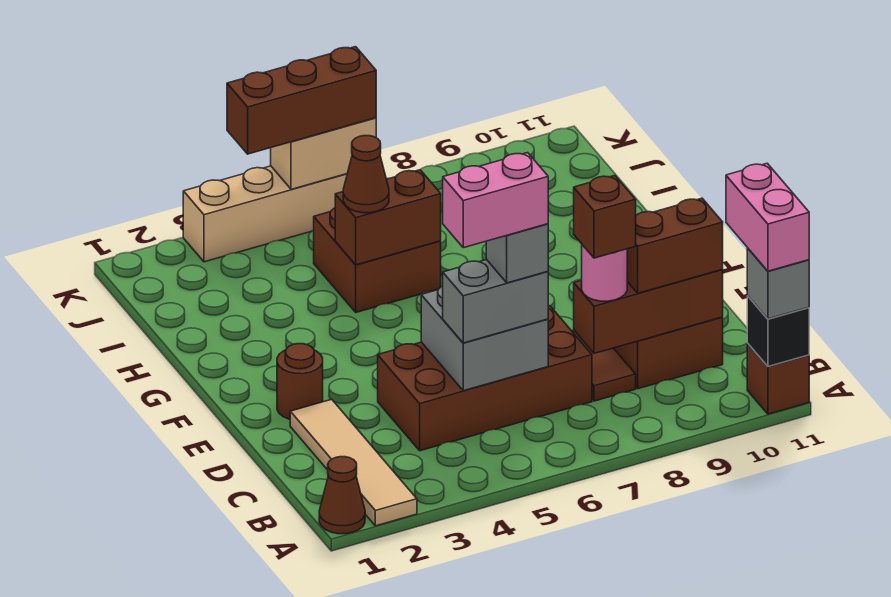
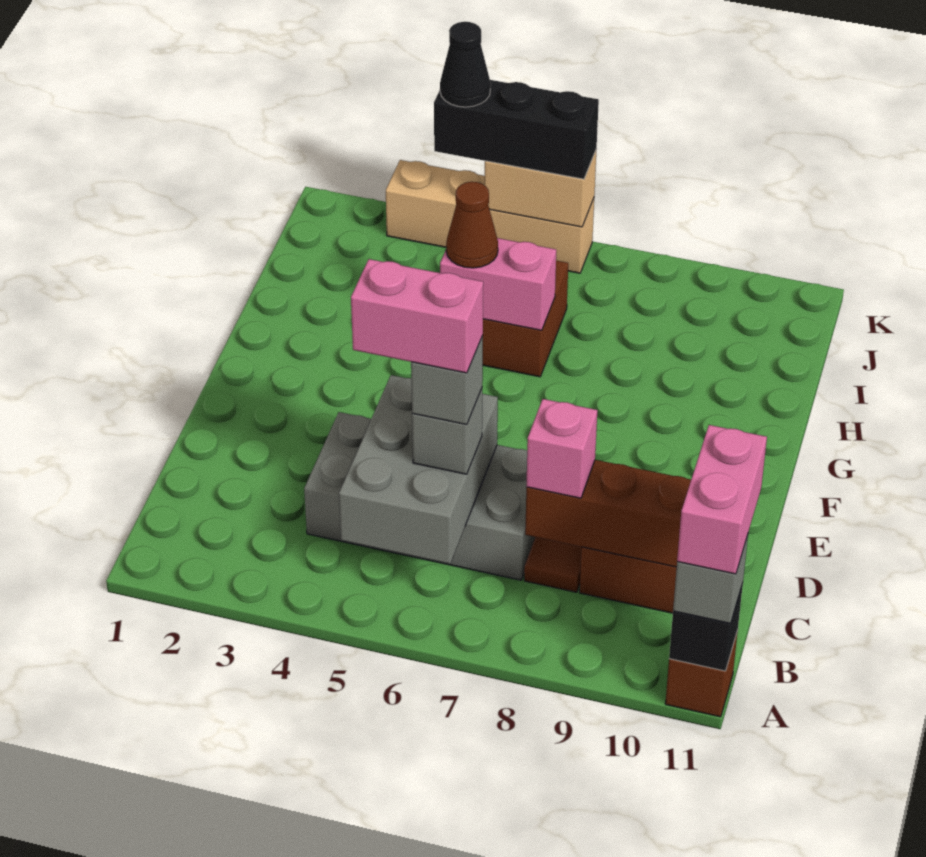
brown cone A1 level 1 -> none
tan tile A2:D2 level 1 -> none
brown brick C4:D7 level 1 -> grey brick C4:D7 level 1
grey brick C5:D6 level 2 -> grey brick B5:D6 level 2
grey brick C5:C6 level 3 -> grey brick C6 level 3
pink round brick C8 level 3 -> pink brick C8 level 3
brown brick C8 level 4 -> none
brown brick C9:C10 level 3 -> none
brown round brick E2 level 1 -> none
brown brick H5:H6 level 2 -> pink brick H5:H6 level 2
brown brick K4:K6 level 3 -> black brick K4:K6 level 3
none -> black cone K4 level 4

